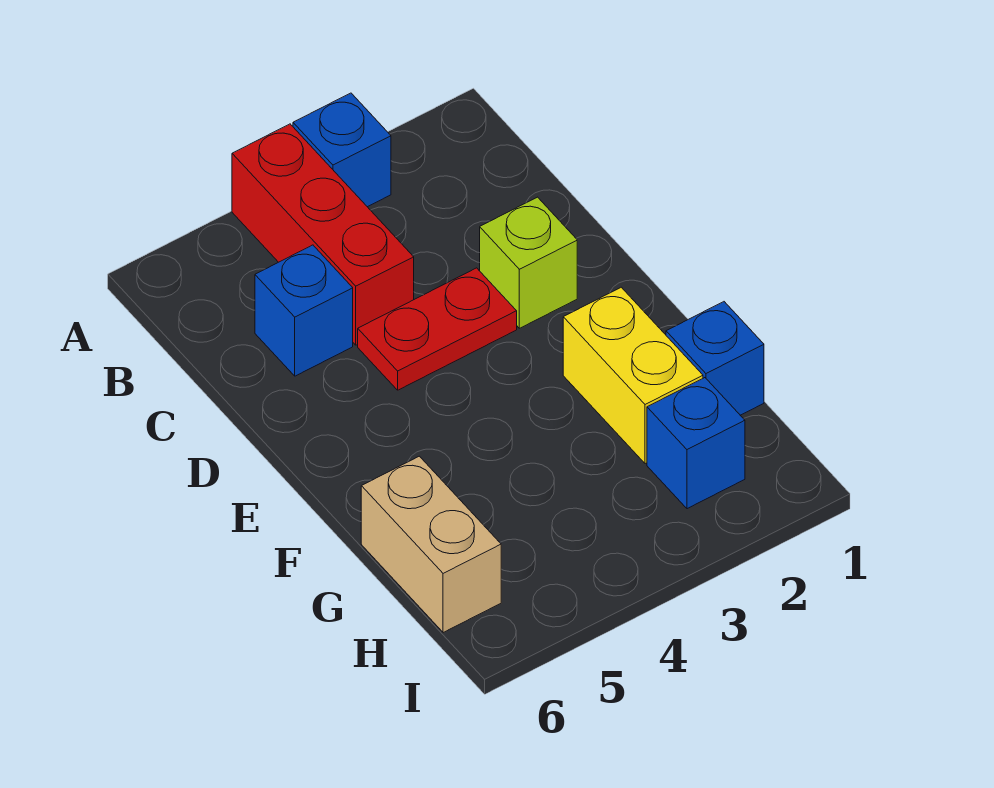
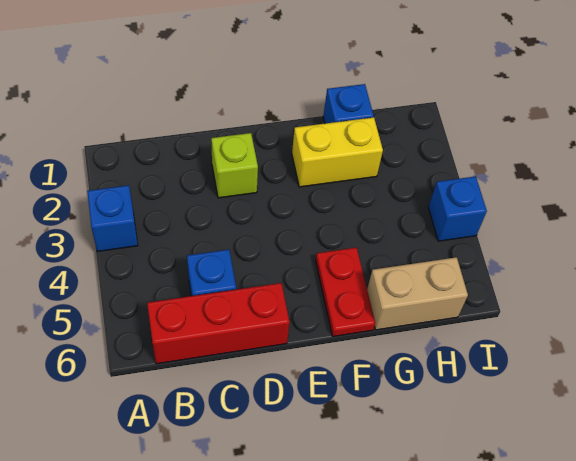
red brick A4:C4 level 1 -> red brick B6:D6 level 1
red plate D3:D4 level 1 -> red plate F5:F6 level 1
blue brick H2 level 1 -> blue brick I4 level 1

